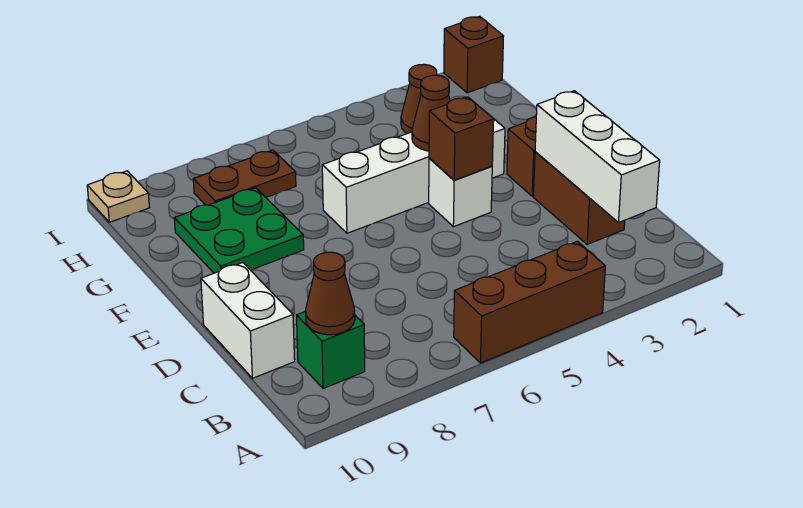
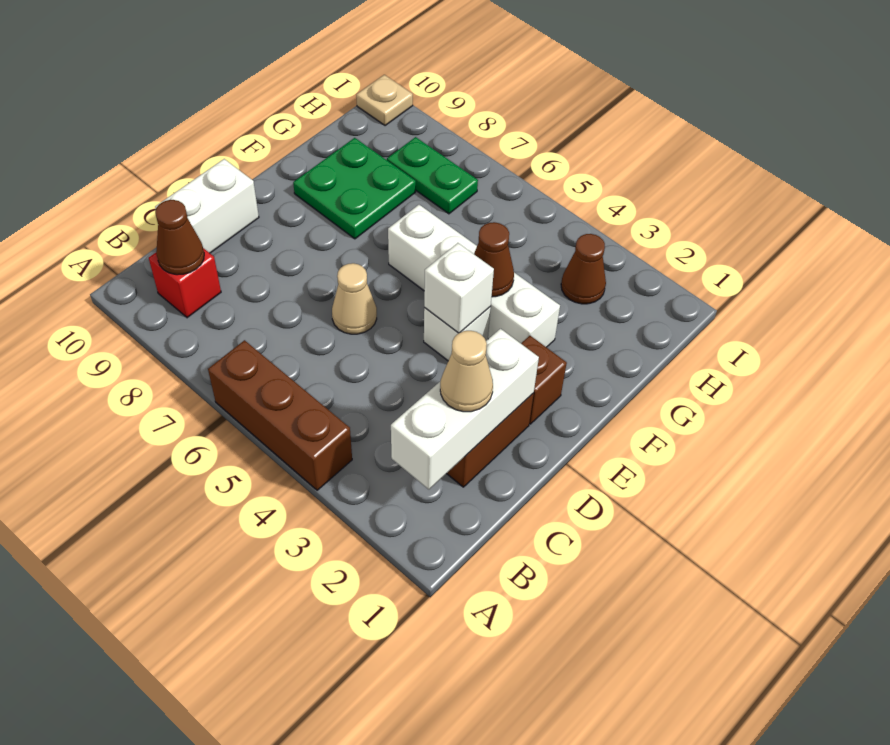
green brick B9 level 1 -> red brick B9 level 1
none -> tan cone C2 level 3
none -> tan cone D6 level 1
brown brick E4 level 2 -> white brick E4 level 2
brown plate H7:H8 level 1 -> green plate H7:H8 level 1
brown brick I1 level 1 -> none

